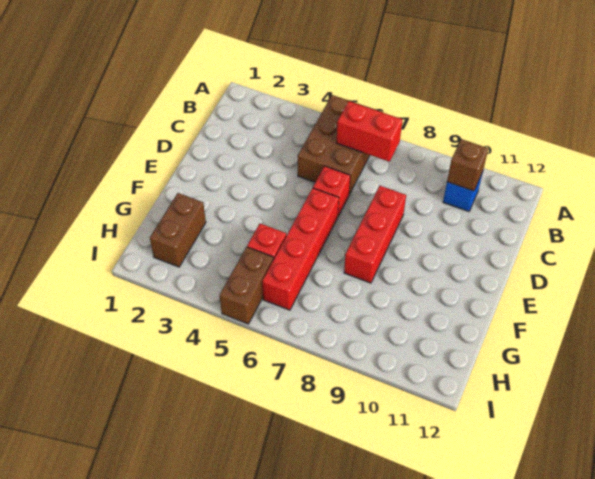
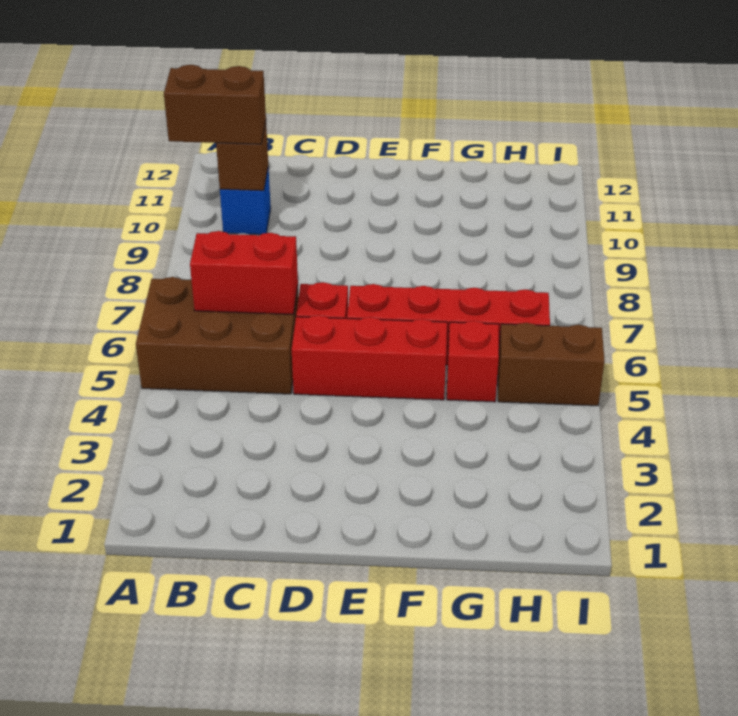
red brick B6:B7 level 2 -> red brick B6:C6 level 2
red brick D8:F8 level 1 -> red brick D5:F5 level 1
brown brick G2:H2 level 1 -> brown brick A10:B10 level 3

